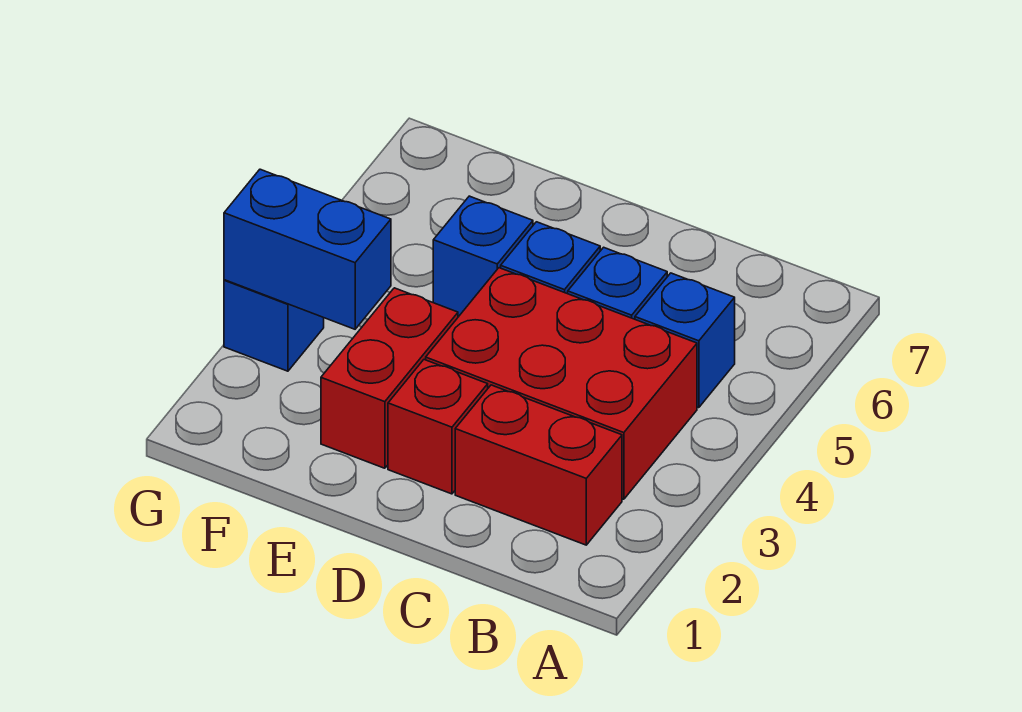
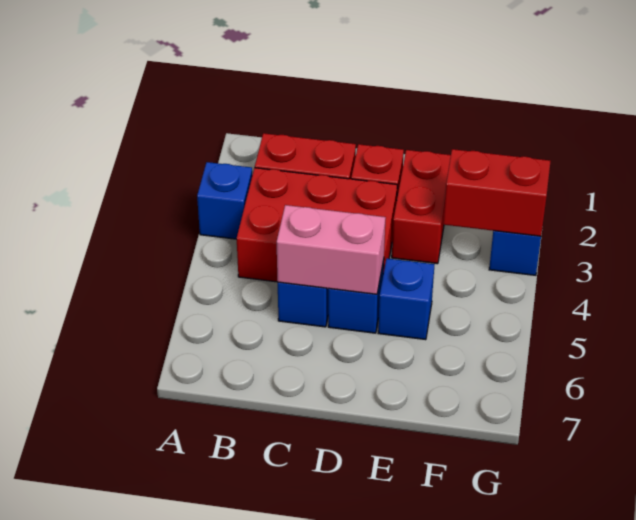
blue brick B5 level 1 -> blue brick A3 level 1
none -> pink brick C5:D5 level 2
blue brick F3:G3 level 2 -> red brick F3:G3 level 2

